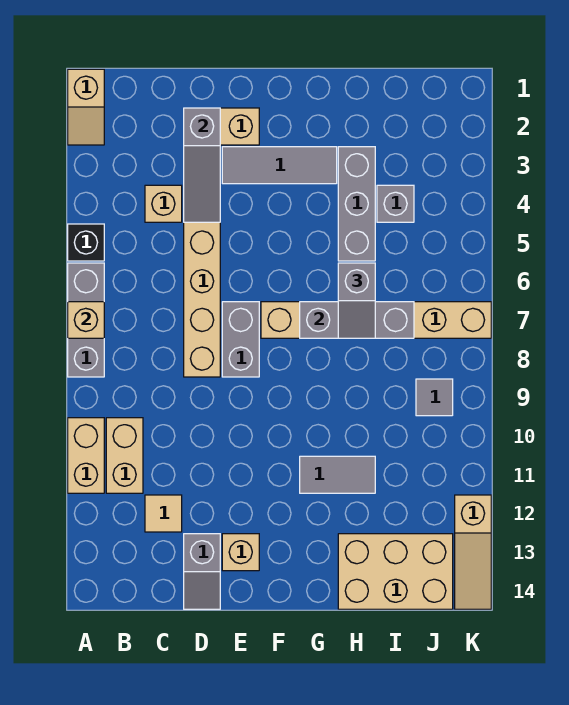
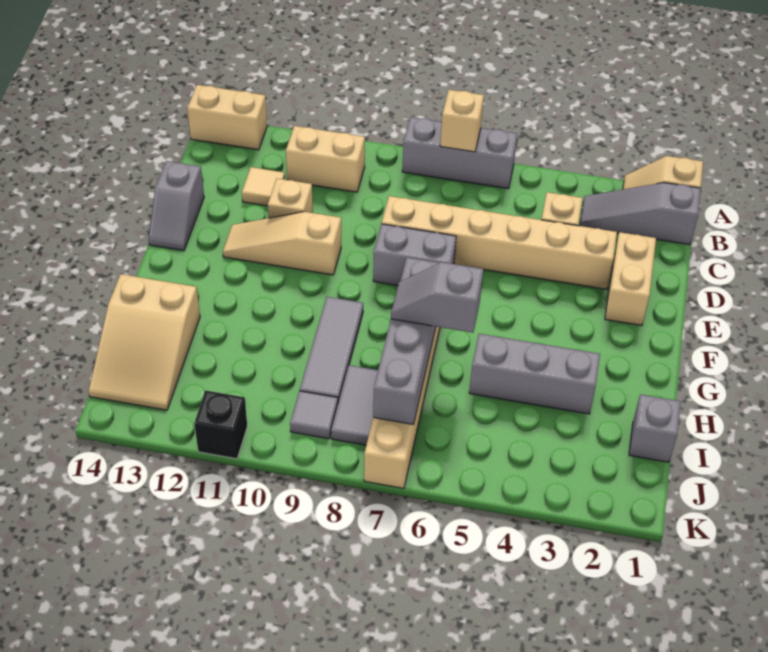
black brick A5 level 1 -> black brick K11 level 1
tan brick A10:A11 level 1 -> tan brick A13:A14 level 1
grey slope D2:D4 level 2 top 2 -> grey slope B1:B3 level 1 top 1
grey slope D13:D14 level 1 top 13 -> grey slope D14:E14 level 1 top D
grey tile E3:G3 level 1 -> grey tile G9:I9 level 1
tan brick E13 level 1 -> tan brick D11 level 1
grey brick G7:I7 level 2 -> grey brick G7:J7 level 2
grey tile G11:H11 level 1 -> grey tile I8:J8 level 1
tan brick H13:J14 level 1 -> tan slope H13:J14 level 1 top H
grey brick I4 level 1 -> grey brick I1 level 1
tan slope K12:K14 level 1 top 12 -> tan slope E10:E12 level 1 top 10

